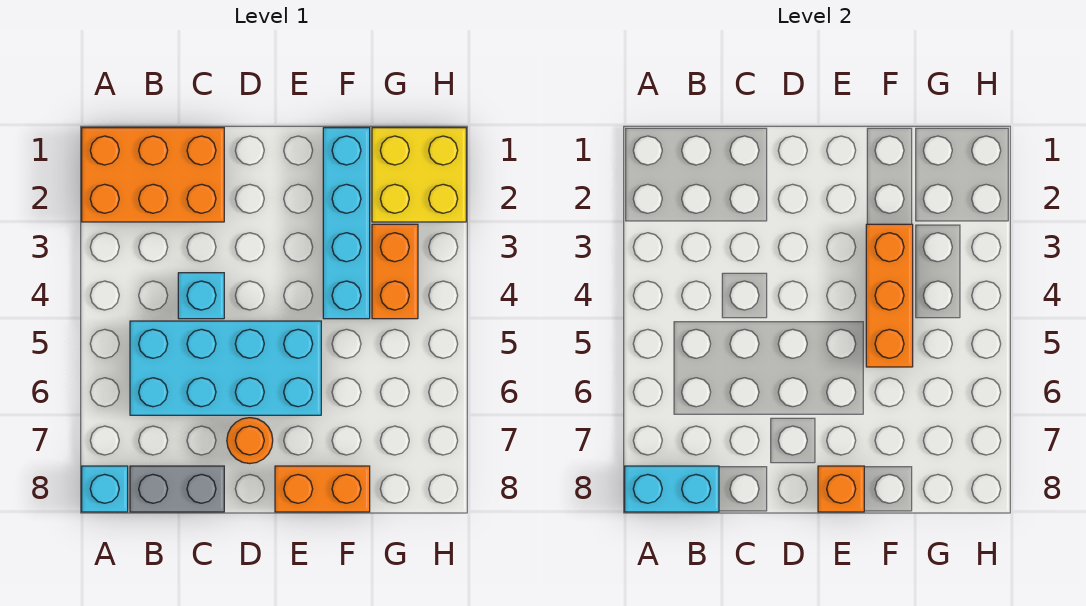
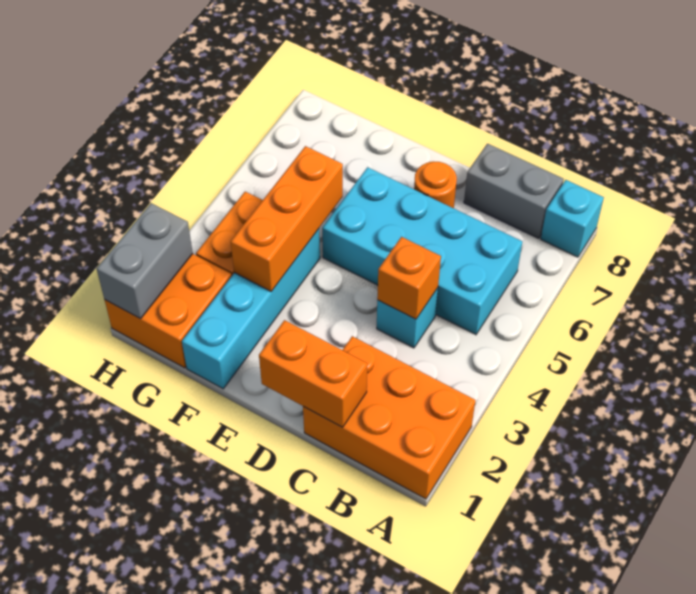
cyan brick A8:B8 level 2 -> none
orange brick E8:F8 level 1 -> orange brick C1:D1 level 2
orange brick E8 level 2 -> orange brick C4 level 2
yellow brick G1:H2 level 1 -> orange brick G1:H2 level 1
none -> grey brick H1:H2 level 2

